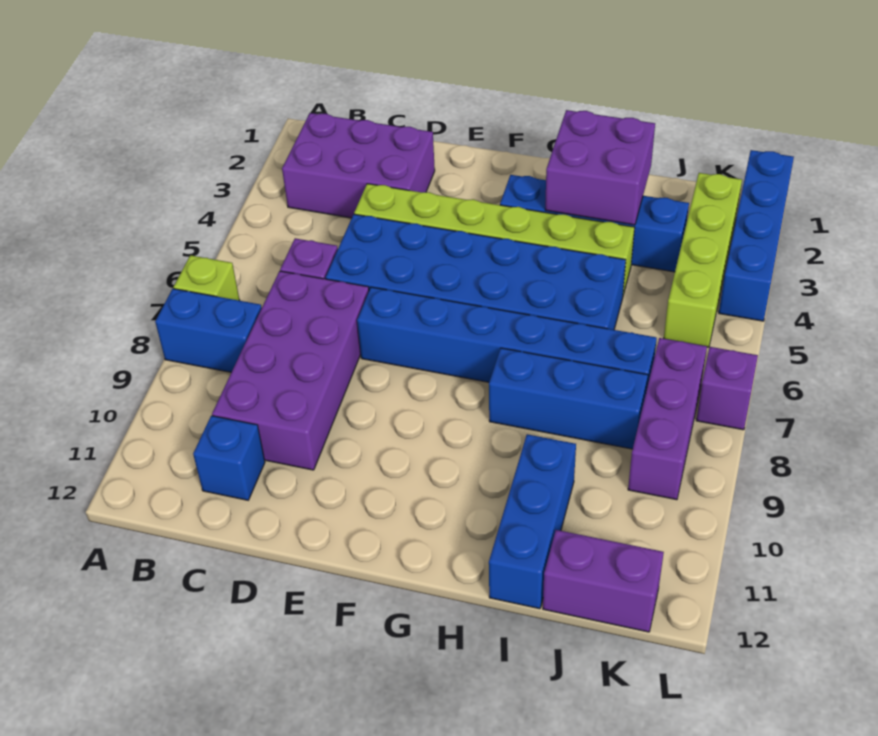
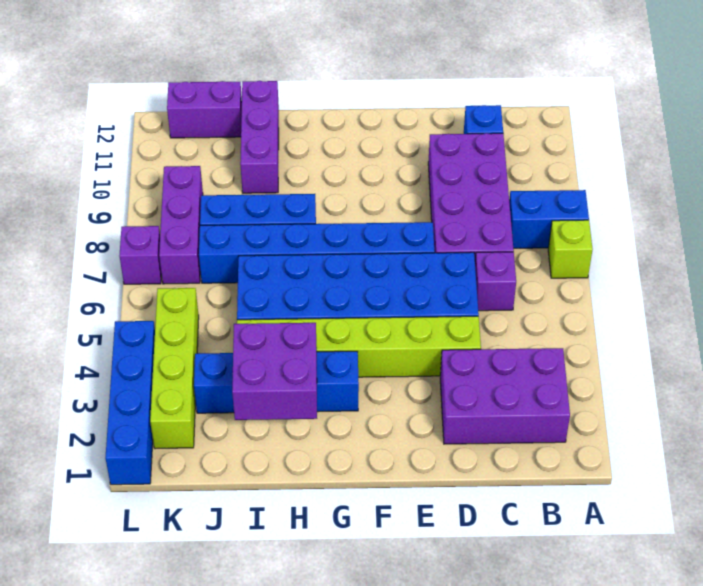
blue brick I10:I12 level 1 -> purple brick I10:I12 level 1

